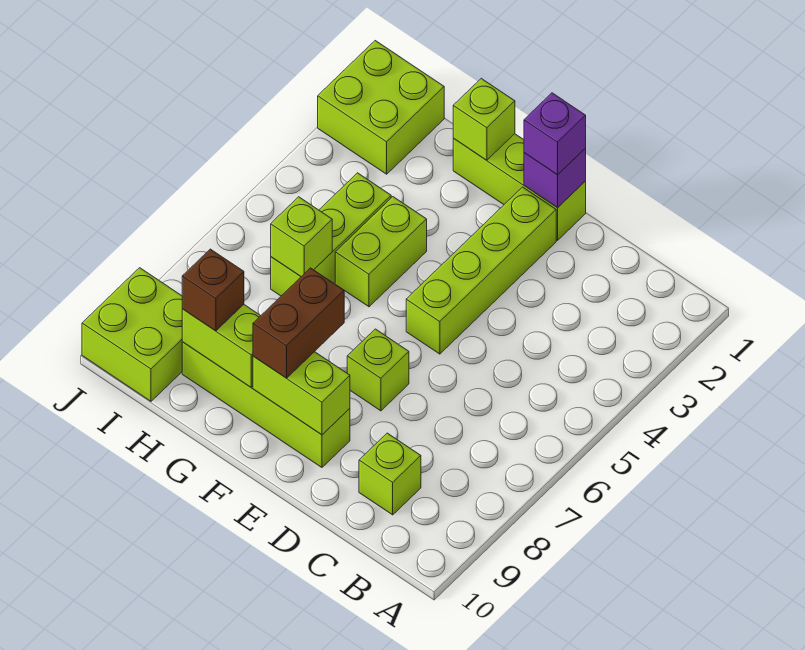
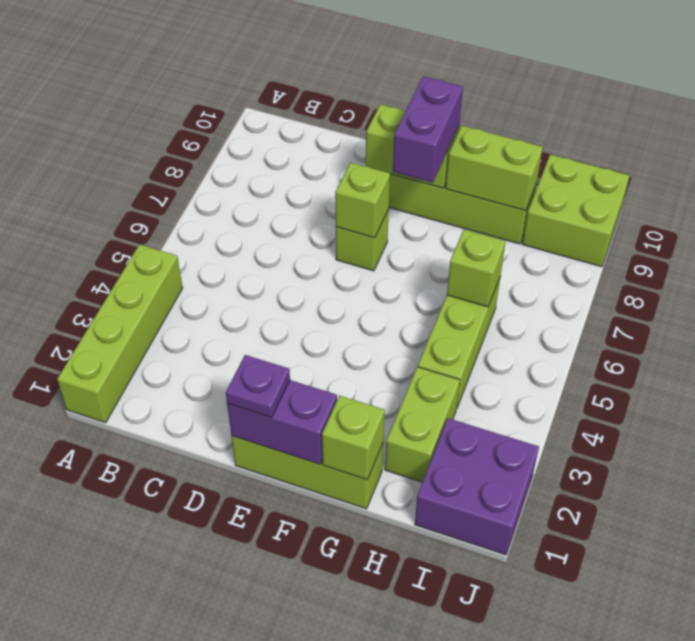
lime brick C9 level 1 -> lime brick E7 level 2
purple brick E1 level 2 -> purple brick E1:F1 level 2
purple brick E1 level 3 -> purple plate E1 level 3
lime brick E2:E5 level 1 -> lime brick A1:A4 level 1
brown brick F8:F9 level 3 -> purple brick F8:F9 level 3
lime brick G4:G5 level 1 -> lime brick H2:H3 level 1
brown brick H9 level 3 -> none
lime brick I1:J2 level 1 -> purple brick I1:J2 level 1

